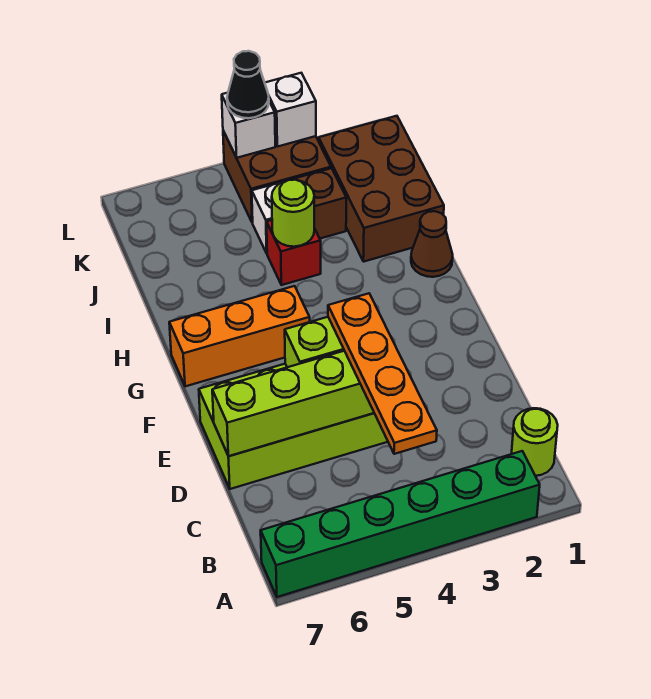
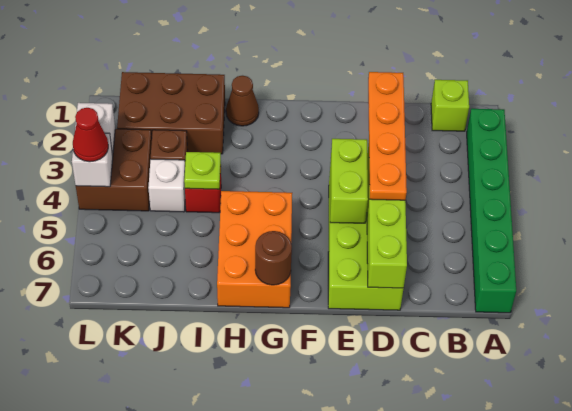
lime round brick B1 level 1 -> lime brick B1 level 1
orange plate B4:E4 level 3 -> orange plate D2:D5 level 3
orange brick G5:G7 level 1 -> orange brick G5:H7 level 1
none -> brown round brick G7 level 2
lime round brick I4 level 2 -> lime plate I4 level 2
black cone L4 level 3 -> red cone L4 level 3

